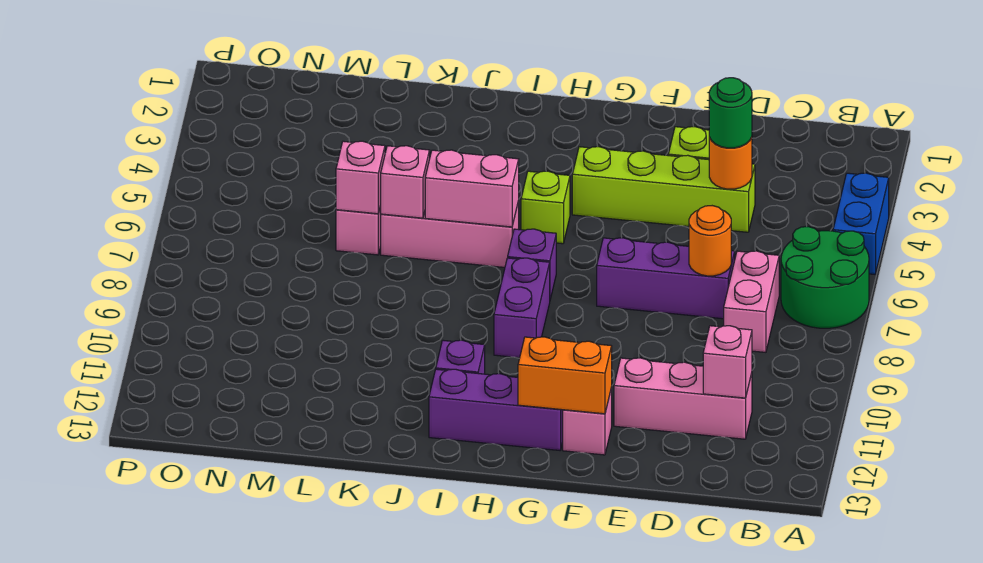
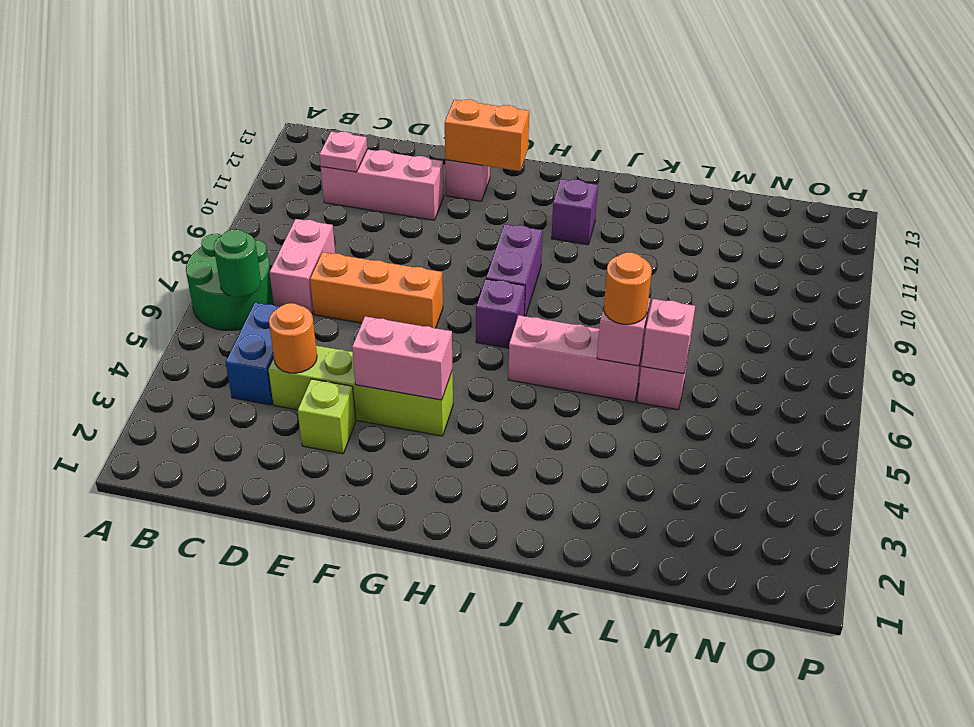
blue brick A4:A5 level 1 -> blue brick C4:C5 level 1
pink brick C11 level 2 -> pink plate C11 level 2
green round brick D4 level 3 -> green round brick B6 level 2
purple brick D7:F7 level 1 -> orange brick D7:F7 level 1
orange round brick D7 level 2 -> orange round brick K6 level 3
purple brick G12:I12 level 1 -> none
lime brick H5 level 1 -> none
pink brick I6:J6 level 2 -> pink brick F4:G4 level 2

